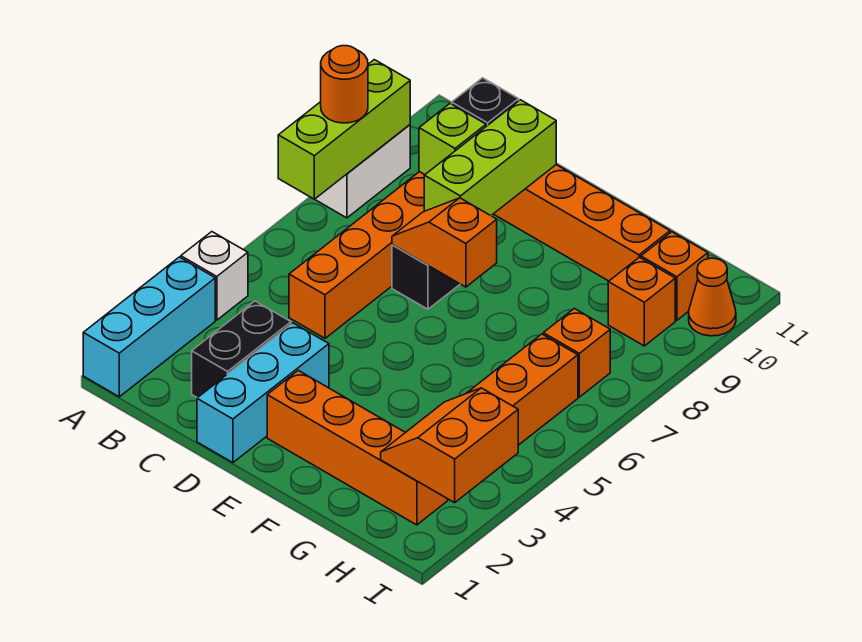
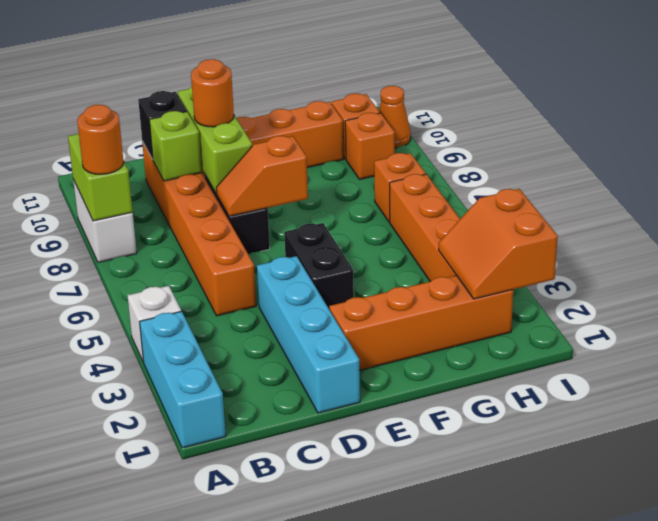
lime brick A7:A9 level 2 -> lime brick A8:A9 level 2
black brick C2:C3 level 1 -> black brick E4:E5 level 1
cyan brick D1:D3 level 1 -> cyan brick D1:D4 level 1
none -> orange round brick D9 level 3

